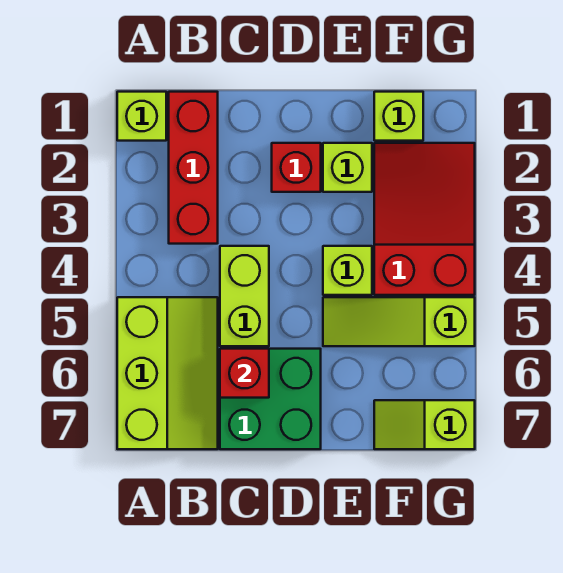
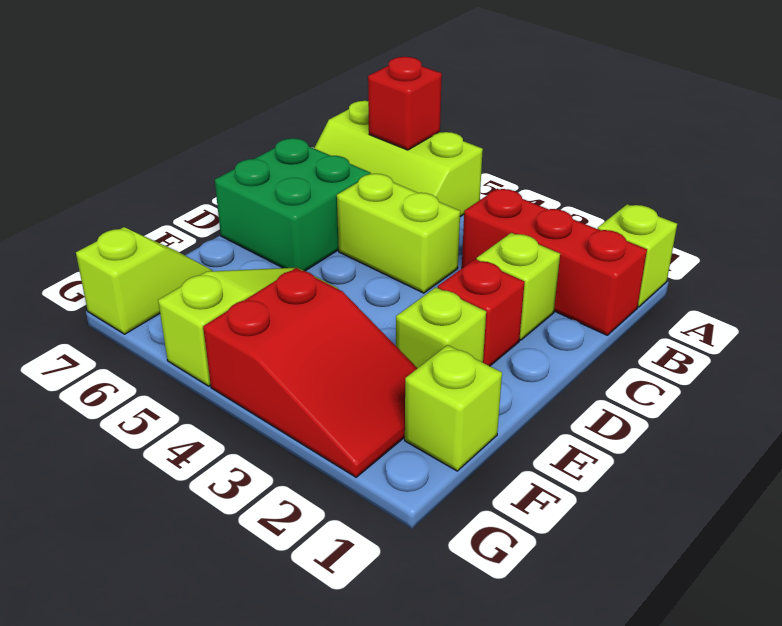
red brick C6 level 2 -> red brick A6 level 2
lime brick E4 level 1 -> lime brick C2 level 1

